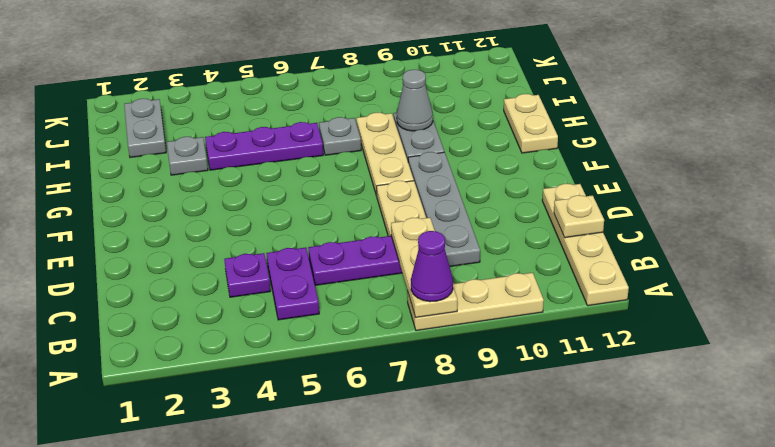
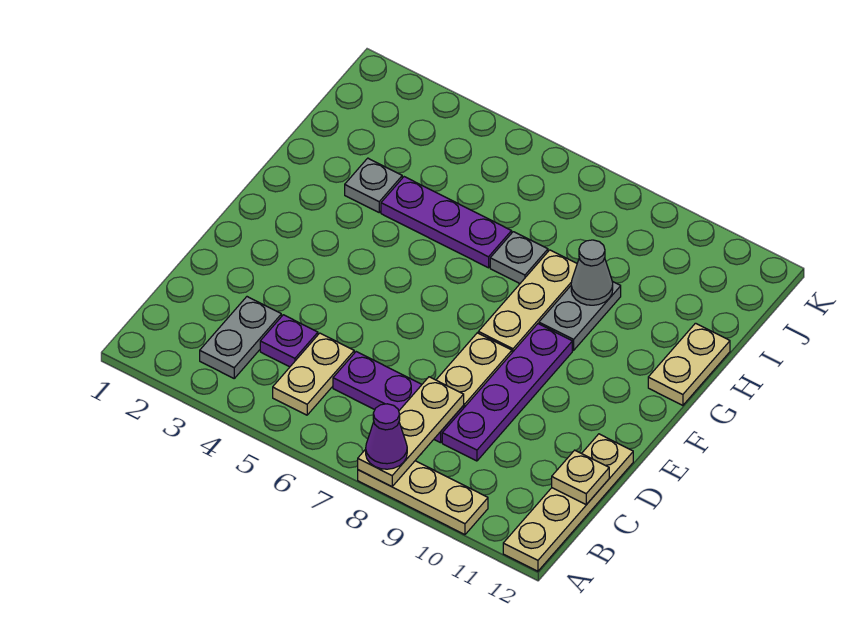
purple plate B5:C5 level 1 -> tan plate B5:C5 level 1
grey plate C9:F9 level 1 -> purple plate C9:F9 level 1
grey plate I2:J2 level 1 -> grey plate B3:C3 level 1

